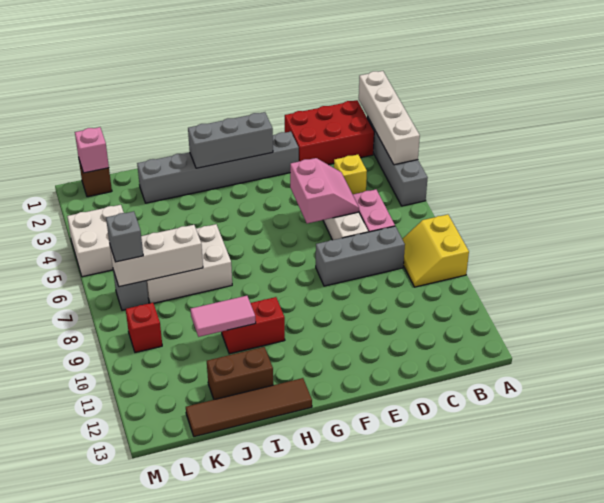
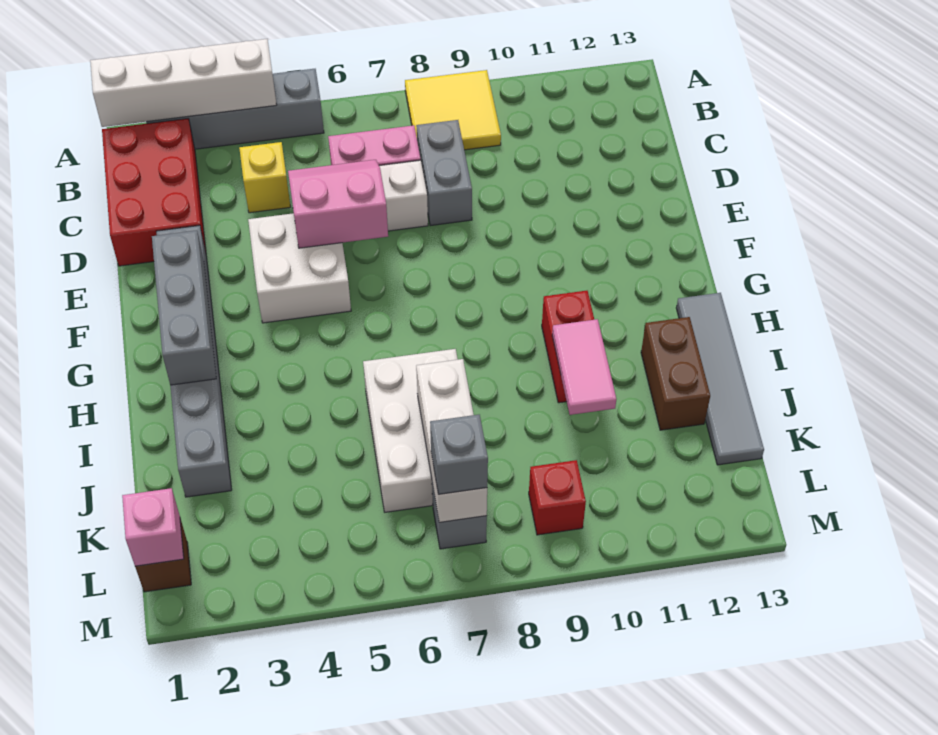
yellow slope A8:B9 level 1 top A -> yellow tile A8:B9 level 1
grey brick C8:E8 level 1 -> grey brick C8:D8 level 1
brown tile H13:K13 level 1 -> grey tile H13:K13 level 1
white brick L4:M5 level 1 -> white brick E4:F5 level 1

